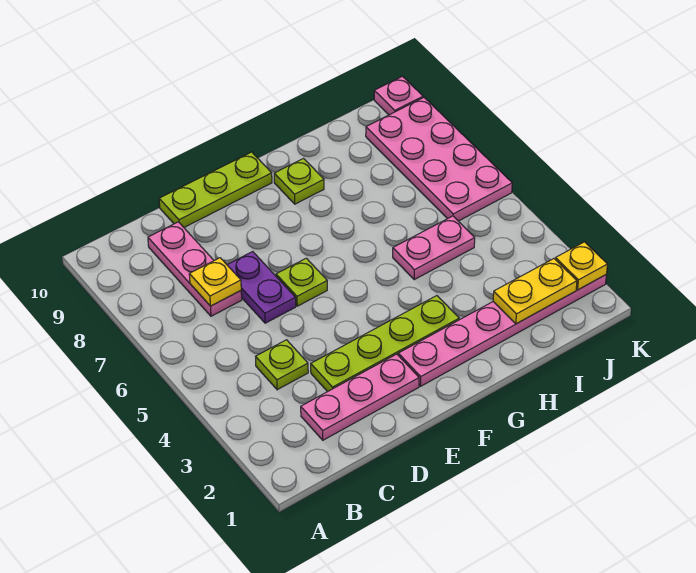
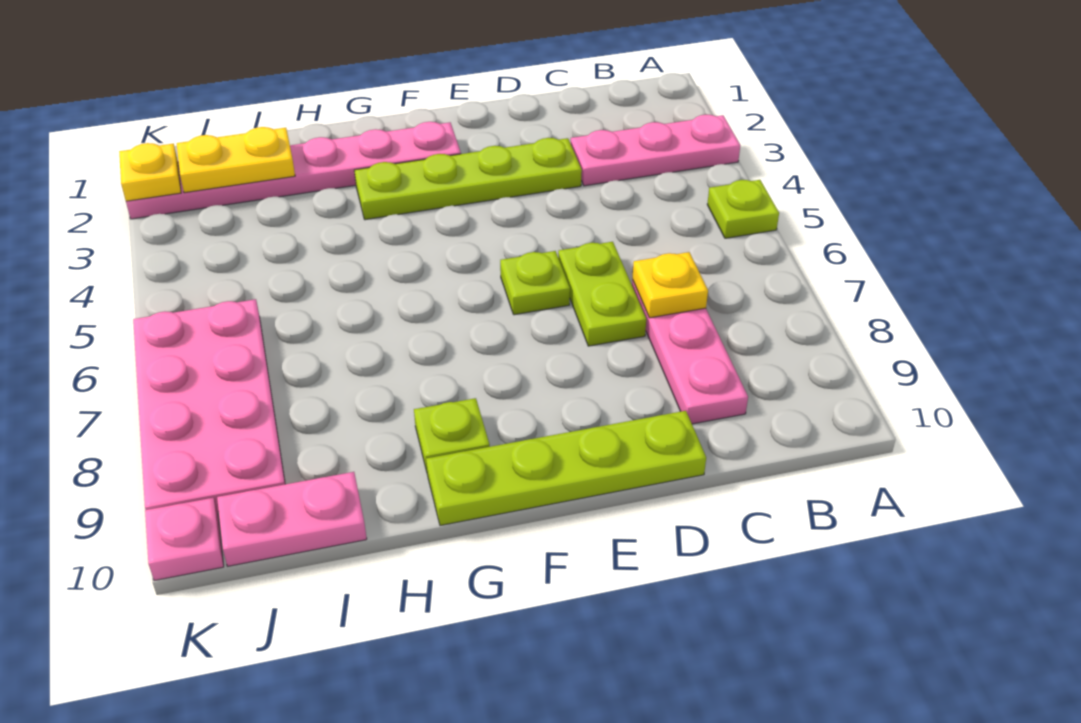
pink plate C2:E2 level 1 -> pink plate A3:C3 level 1
lime plate C4 level 1 -> lime plate A5 level 1
purple plate D6:D7 level 1 -> lime plate D6:D7 level 1
lime plate D10:F10 level 1 -> lime plate D10:G10 level 1
pink plate H5:I5 level 1 -> pink plate I10:J10 level 1

